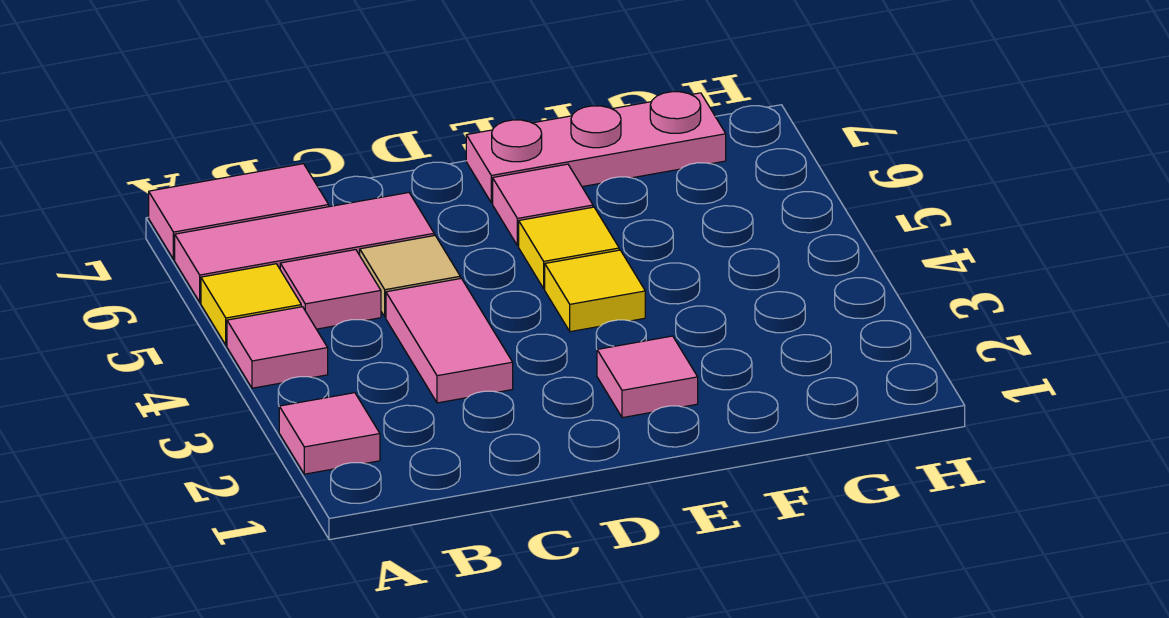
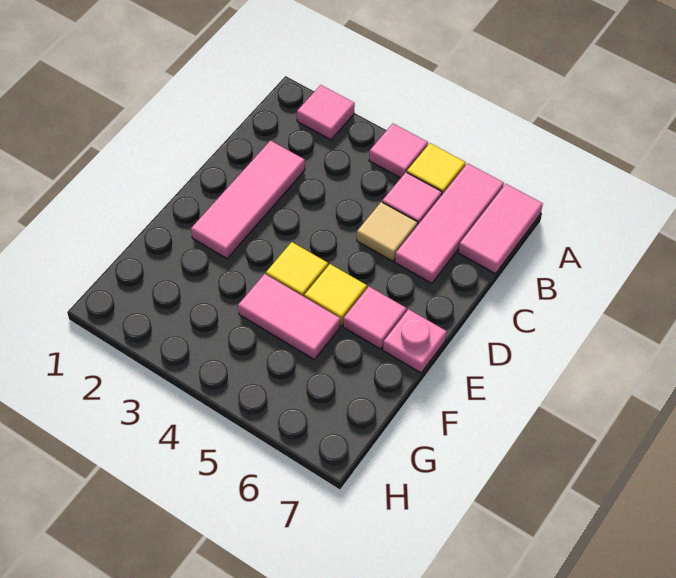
pink tile C3:C4 level 1 -> pink tile F4:F5 level 1
pink tile E2 level 1 -> pink tile C2:E2 level 1
pink plate E7:G7 level 1 -> pink plate E7 level 1

